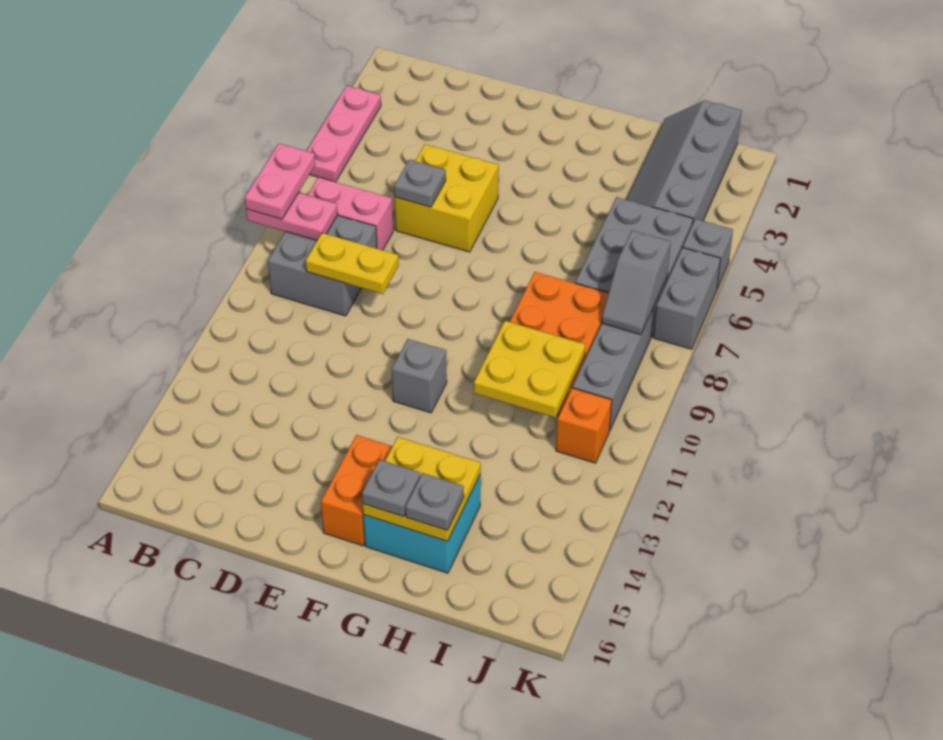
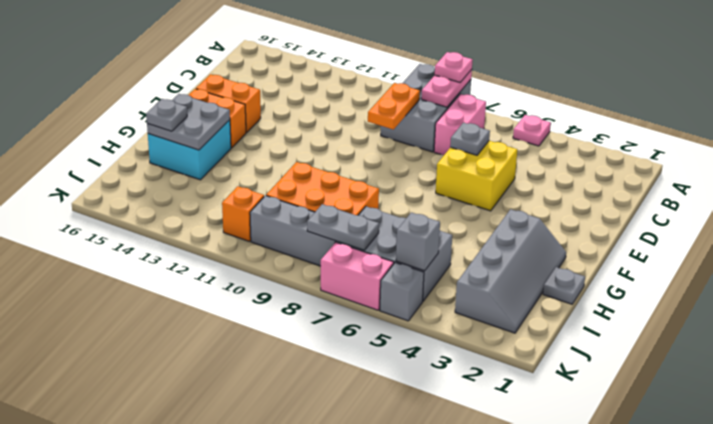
pink plate A3:A5 level 1 -> pink plate A5 level 1
pink plate A7:A8 level 3 -> pink plate A8 level 3
grey brick B8:C9 level 1 -> grey brick A8:C9 level 1
yellow plate C9:D9 level 2 -> orange plate C9:D9 level 2
none -> orange brick E14:E15 level 1
grey brick F11 level 1 -> grey brick J5 level 2
yellow plate G14:H15 level 2 -> grey plate G14:H15 level 2
grey plate G15 level 3 -> grey plate H1 level 1
yellow plate H10:I11 level 2 -> none
grey slope I1:J4 level 1 top J -> grey slope G2:J3 level 1 top 3
grey slope J7:J8 level 2 top 7 -> grey plate J7:J8 level 2
grey brick K6:K7 level 1 -> pink brick K6:K7 level 1

